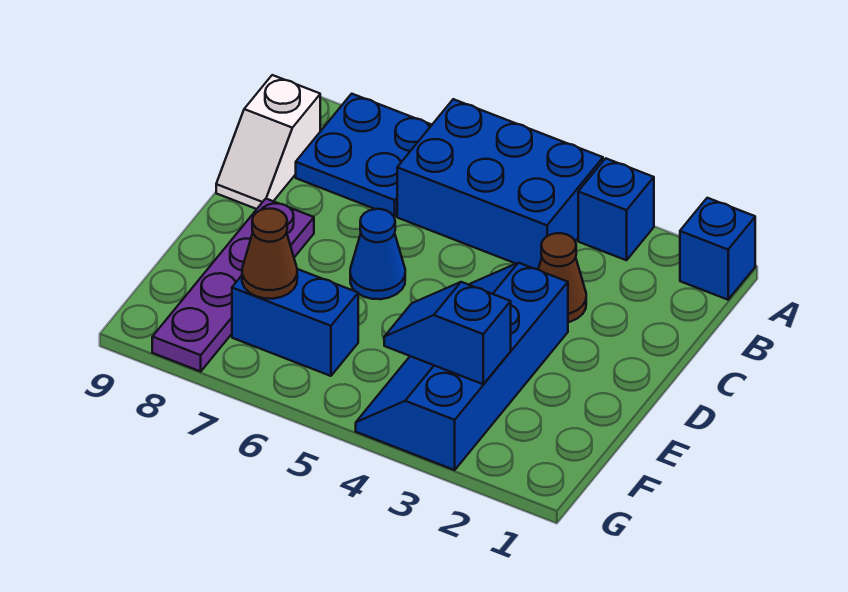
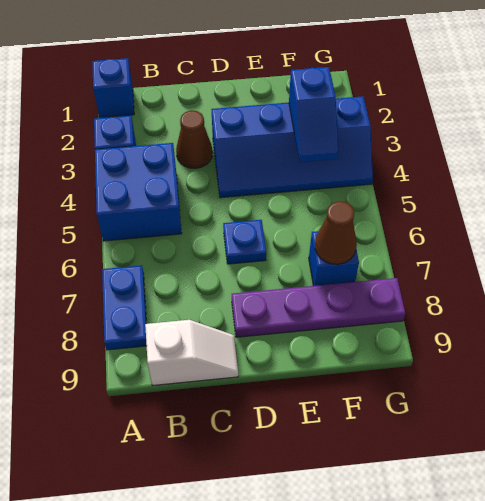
blue brick A4:B6 level 1 -> blue brick A4:B5 level 1
blue plate A7:B8 level 1 -> blue plate A7:A8 level 1
blue cone D6 level 1 -> blue plate D6 level 1
blue brick F6:F7 level 1 -> blue brick F7 level 1

